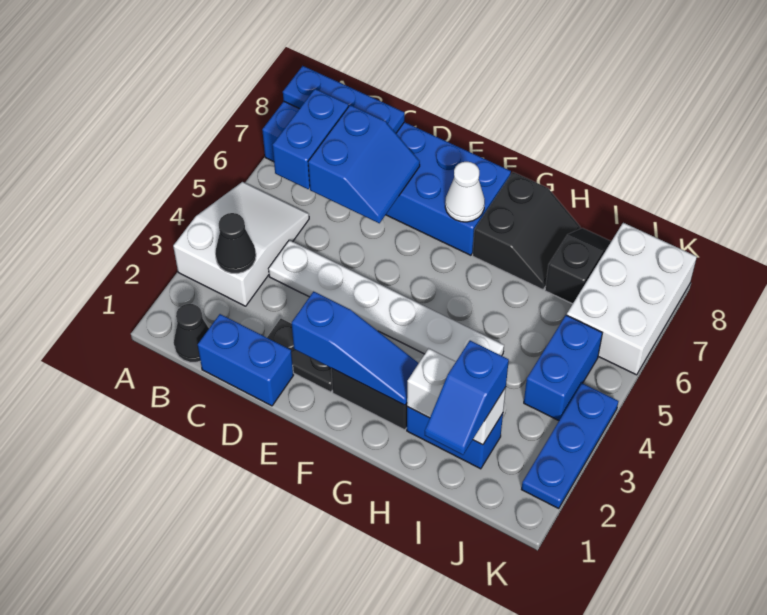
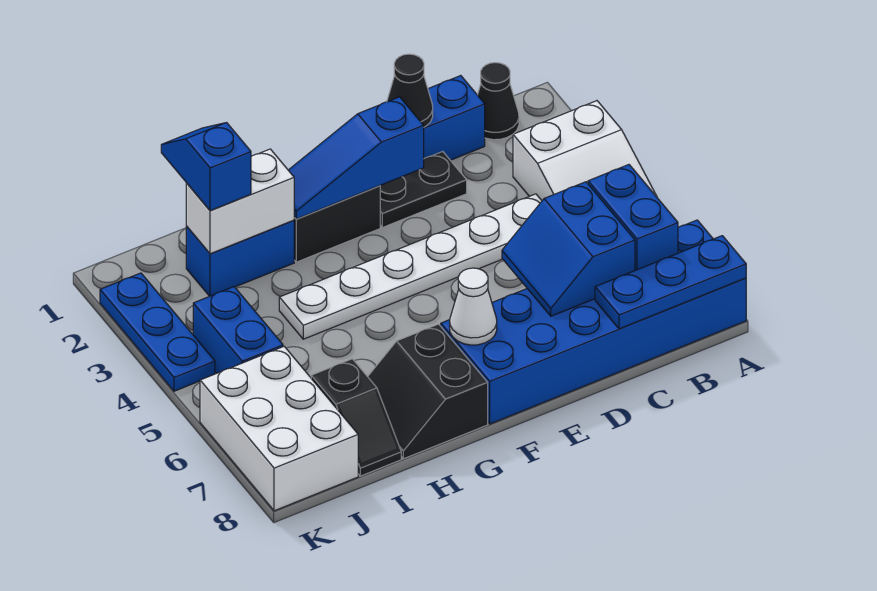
black cone B3 level 2 -> black cone D1 level 2

